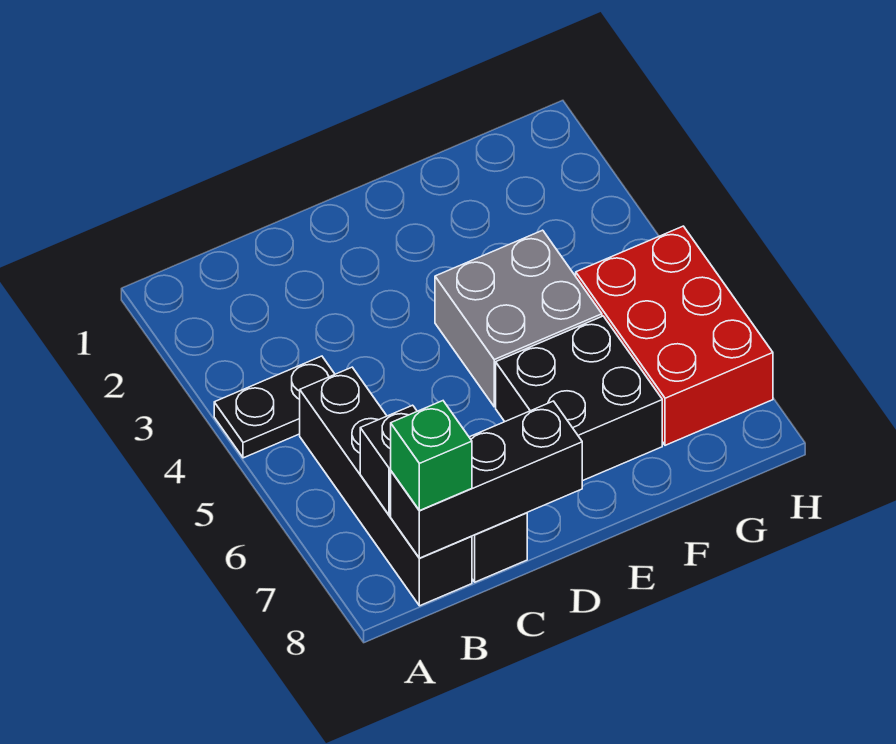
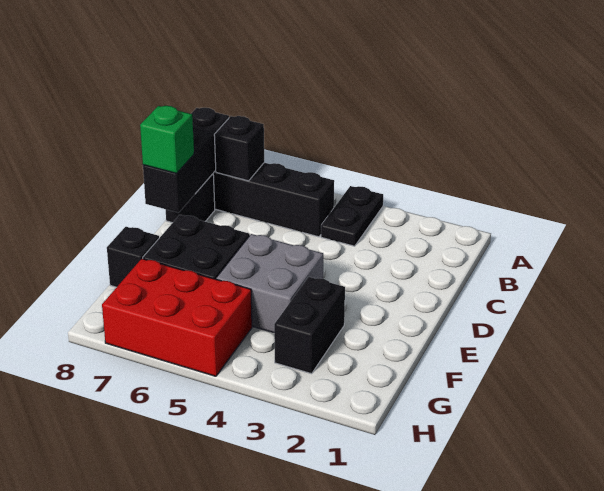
green brick B8 level 3 -> green brick D8 level 3
none -> black brick F3:G3 level 1
none -> black brick F8 level 1

